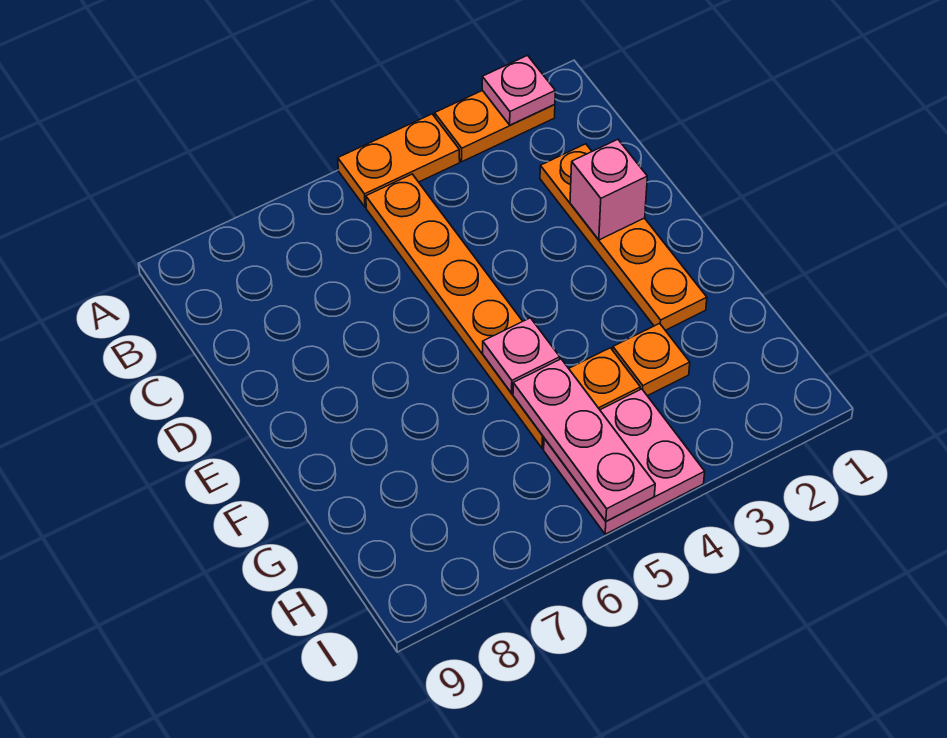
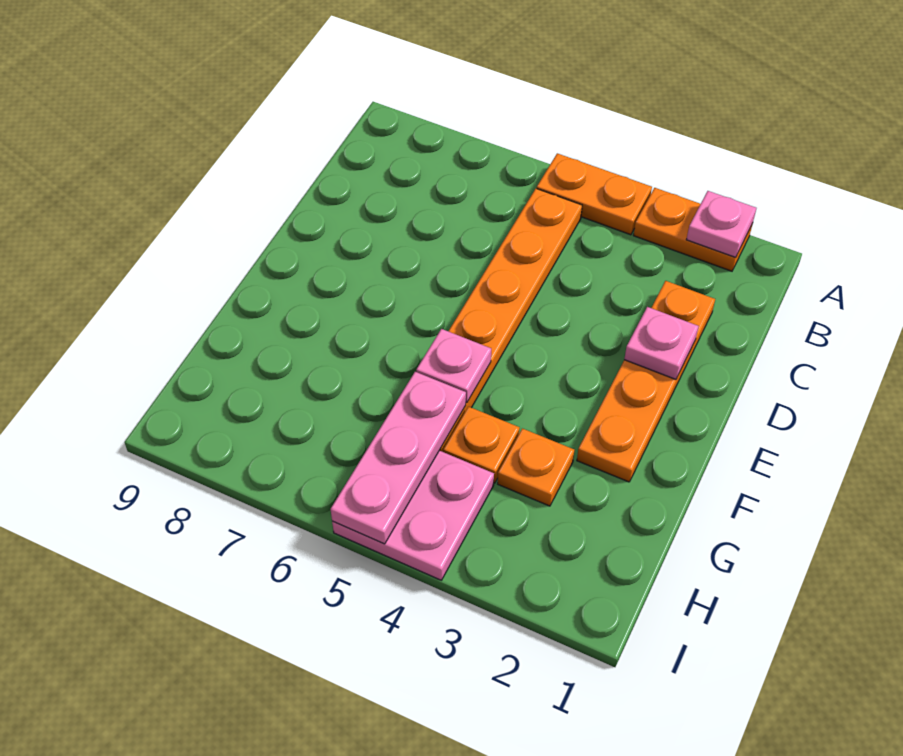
pink brick D2 level 2 -> pink plate D2 level 2

